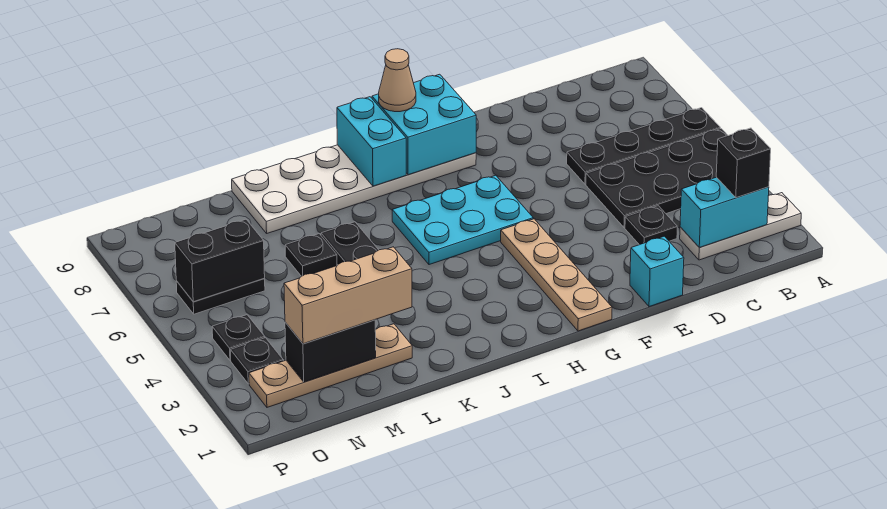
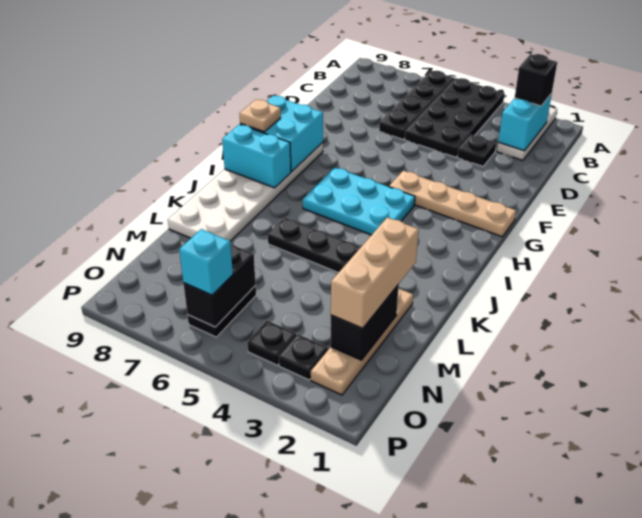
cyan brick E1 level 1 -> cyan brick O6 level 3
cyan plate G5:I6 level 1 -> cyan plate H4:I6 level 1
tan cone H9 level 3 -> tan plate H9 level 3
black plate L6 level 1 -> none

